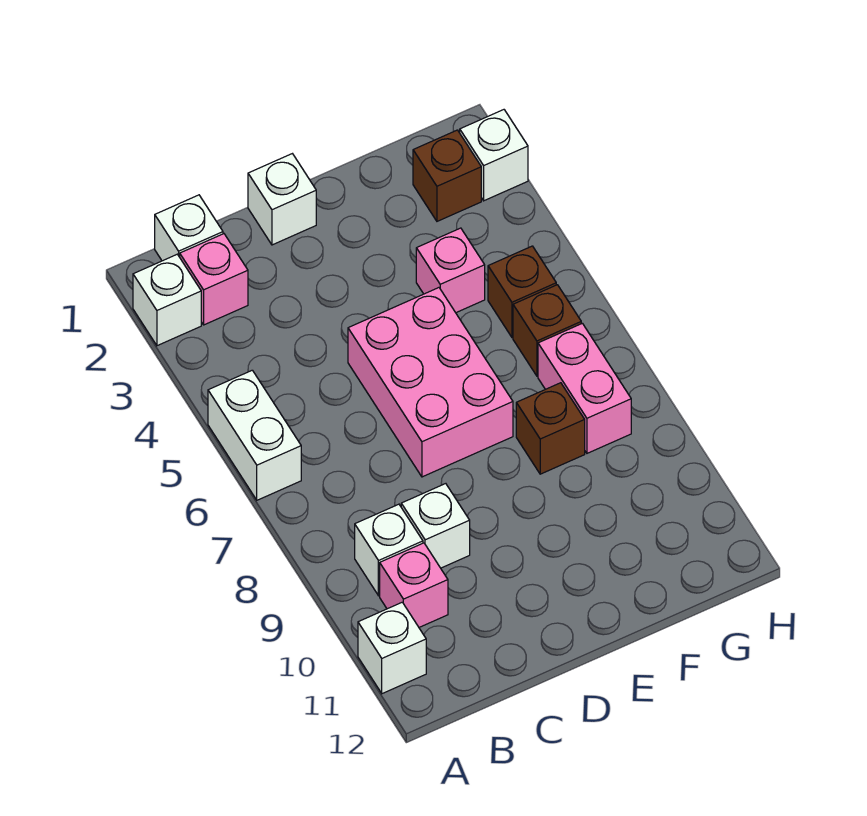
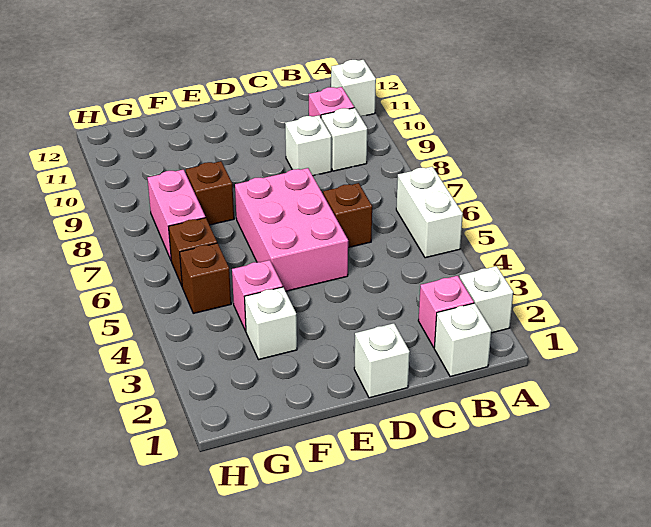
brown brick G2 level 1 -> brown brick C6 level 1
white brick H2 level 1 -> white brick F3 level 1

